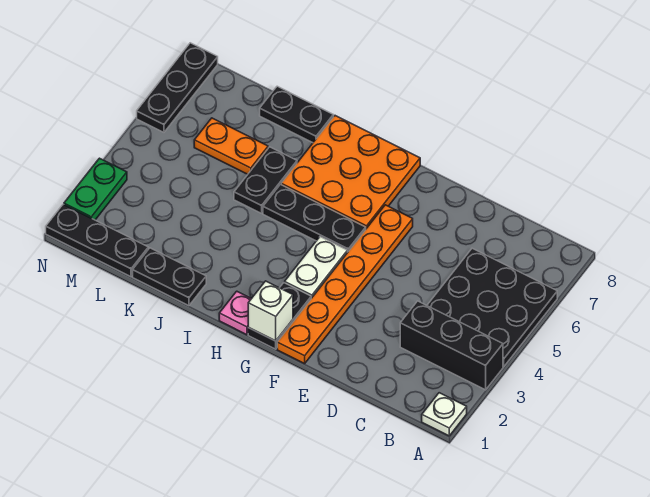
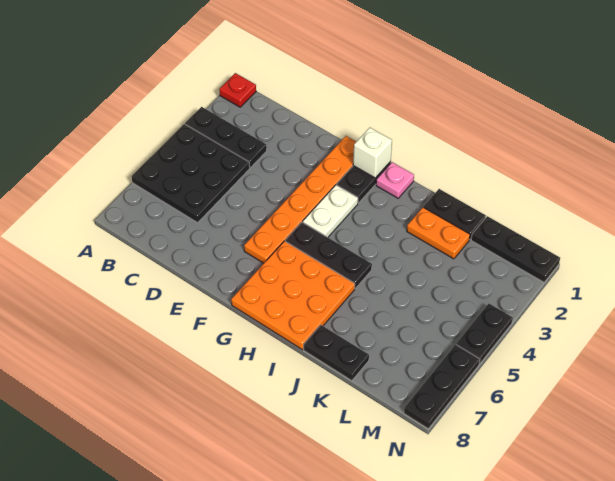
white plate A1 level 1 -> red plate A1 level 1
black brick A3:C3 level 1 -> black plate A3:C3 level 1
black plate J5:J6 level 1 -> black plate N4:N5 level 1
orange plate K6:L6 level 1 -> orange plate J2:K2 level 1
green plate N2:N3 level 1 -> none

